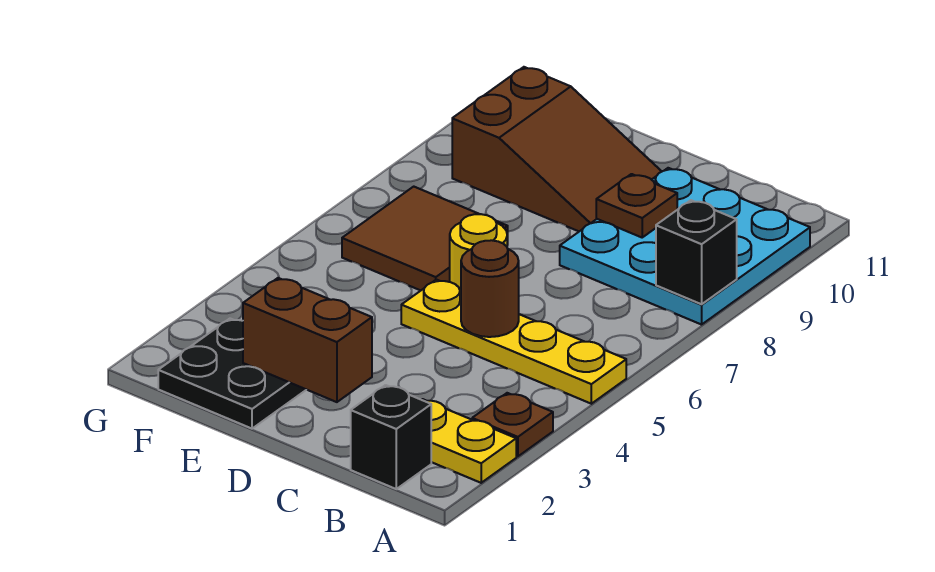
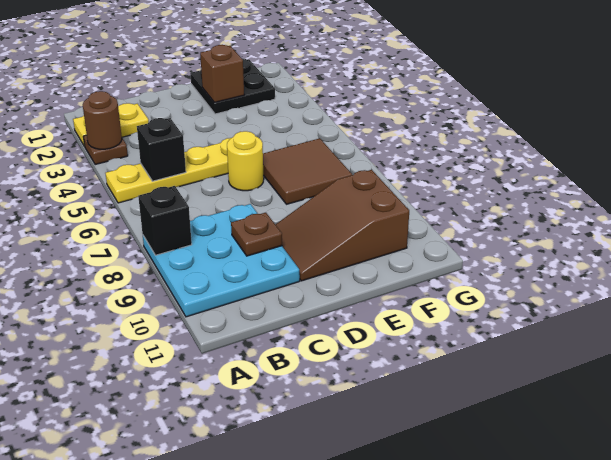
black brick B1 level 1 -> black brick B5 level 2
brown round brick C5 level 2 -> brown round brick A3 level 2
brown brick D2:E2 level 2 -> brown brick E2 level 2

